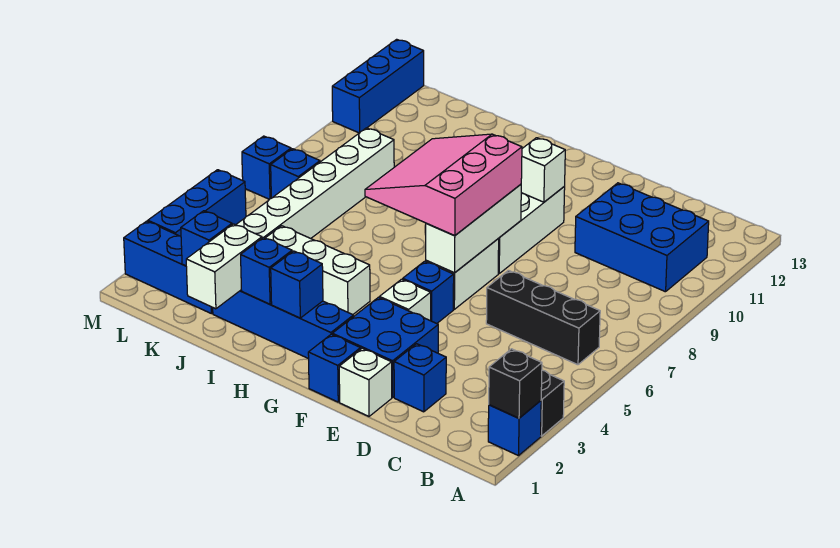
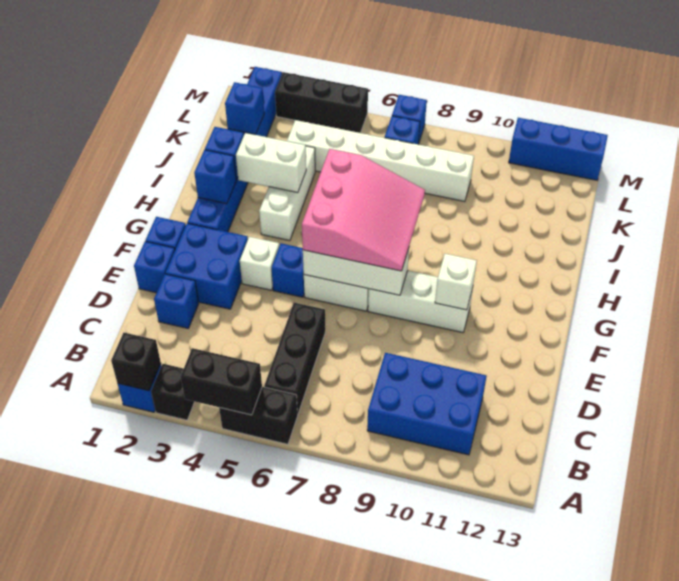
none -> black brick A4:A5 level 2
none -> black brick A5:A6 level 1
blue brick B10:D11 level 1 -> blue brick B9:C11 level 1
white brick E1 level 1 -> blue brick E1 level 1
pink slope F6:H8 level 3 top F -> pink slope F6:H8 level 3 top 6
white brick J1:J2 level 2 -> white brick I3:I4 level 2
blue brick M3:M5 level 1 -> black brick M3:M5 level 1

